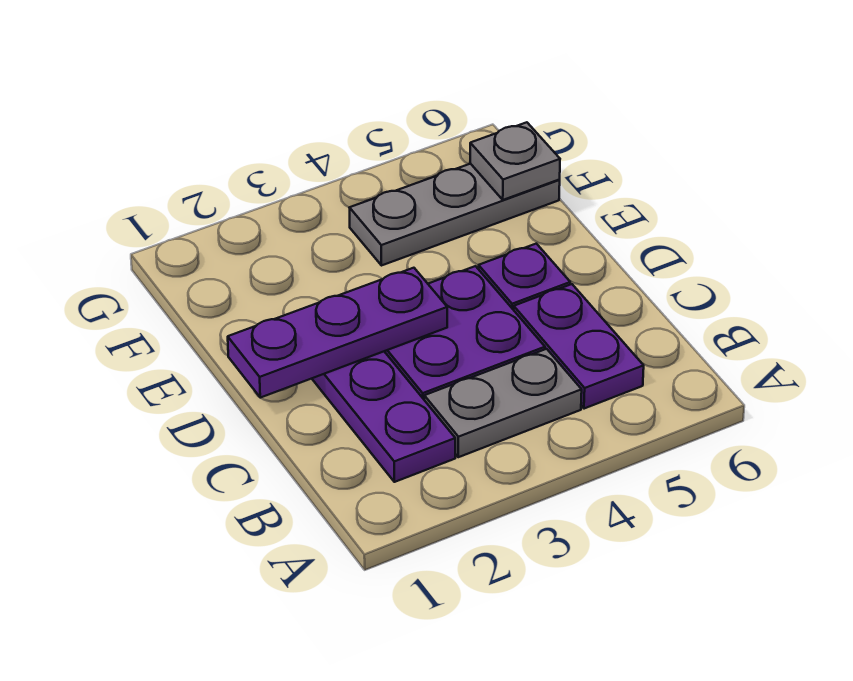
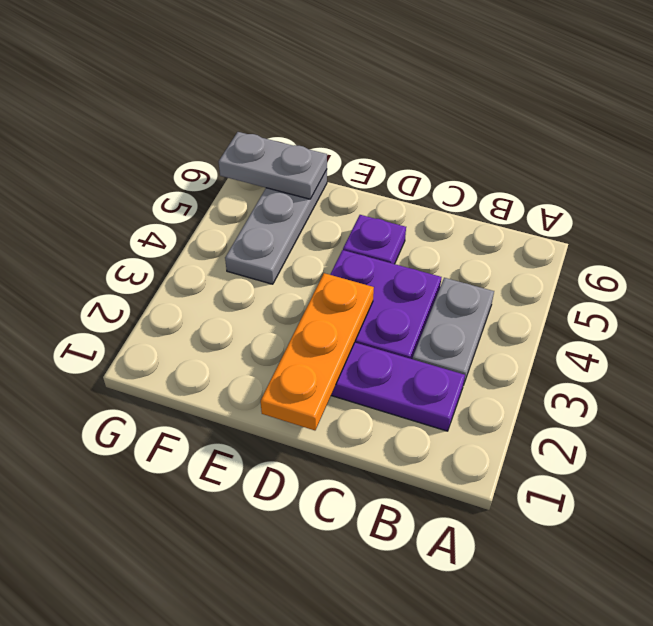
purple plate B5:C5 level 1 -> none
purple plate D1:D3 level 2 -> orange plate D1:D3 level 2
grey plate F6 level 2 -> grey plate F6:G6 level 2

